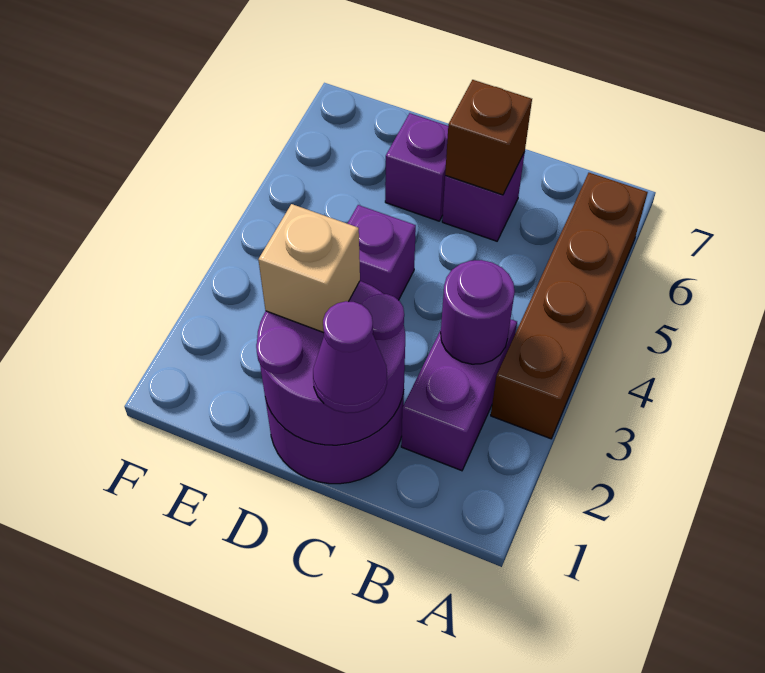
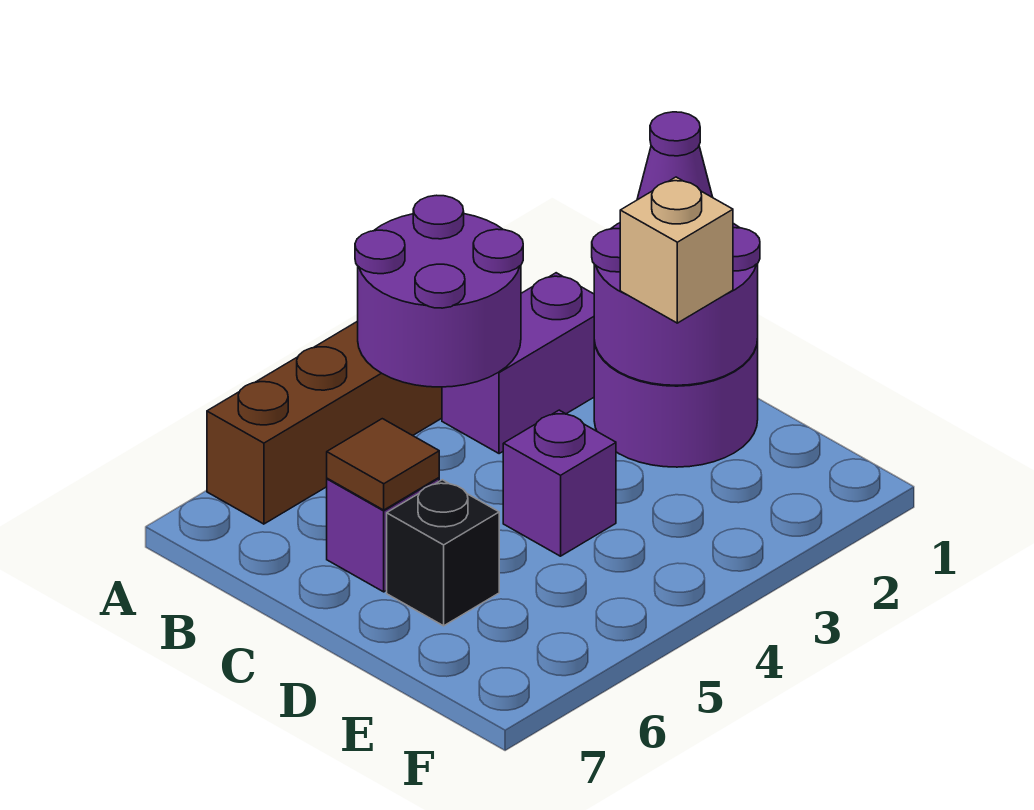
purple round brick B3 level 2 -> purple round brick A3:B4 level 2
brown brick C6 level 2 -> brown tile C6 level 2
purple brick D6 level 1 -> black brick D6 level 1

